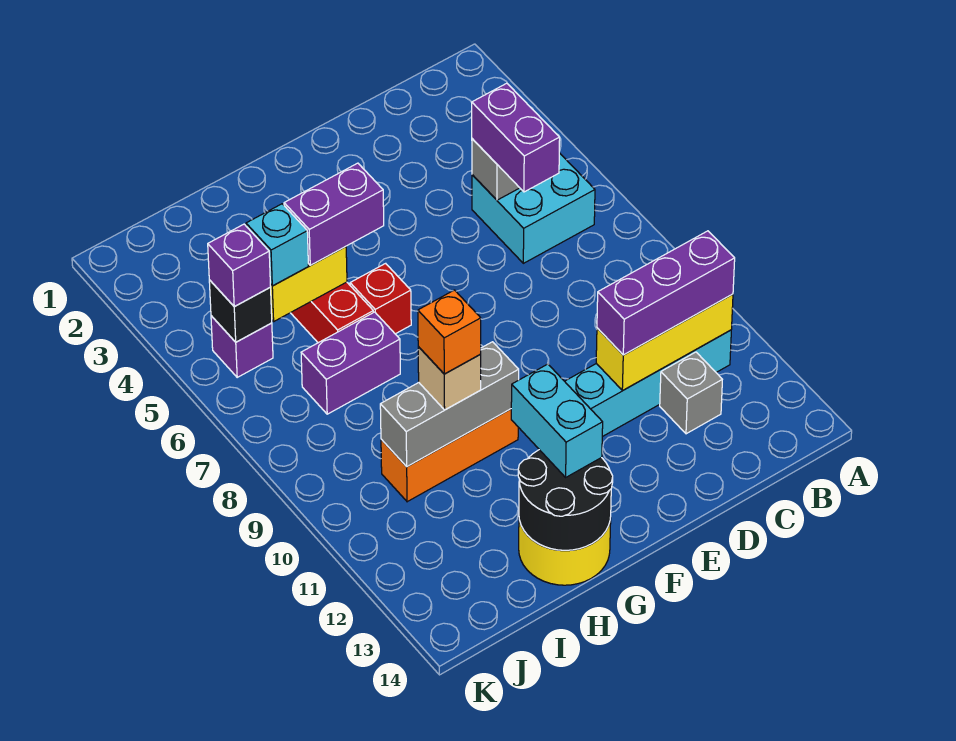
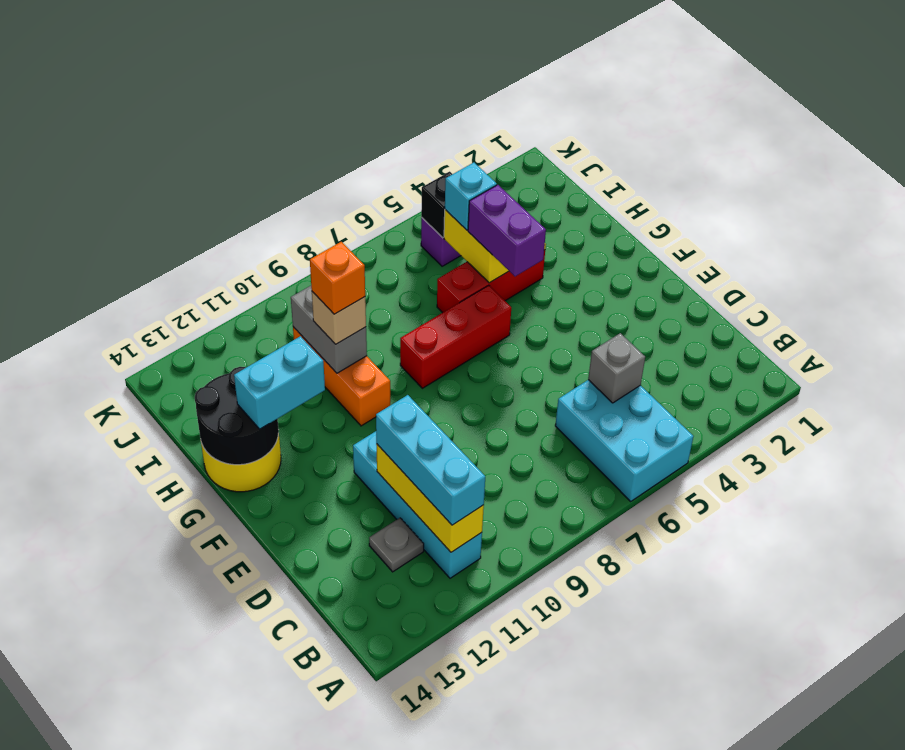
cyan brick B5:C6 level 1 -> cyan brick A5:C6 level 1
purple brick B11:D11 level 3 -> cyan brick B11:D11 level 3
purple brick C5:C6 level 3 -> none
grey brick C12 level 1 -> grey plate C12 level 1
red brick G6 level 1 -> red brick G6:G8 level 1
grey brick G10:I10 level 2 -> grey brick H10:I10 level 2
purple brick H7:I7 level 1 -> none
purple brick J5 level 3 -> none

